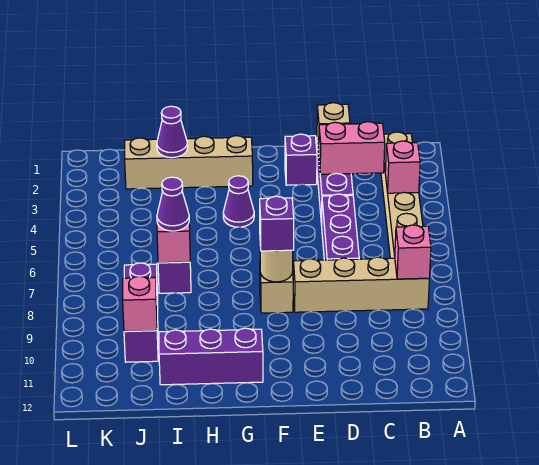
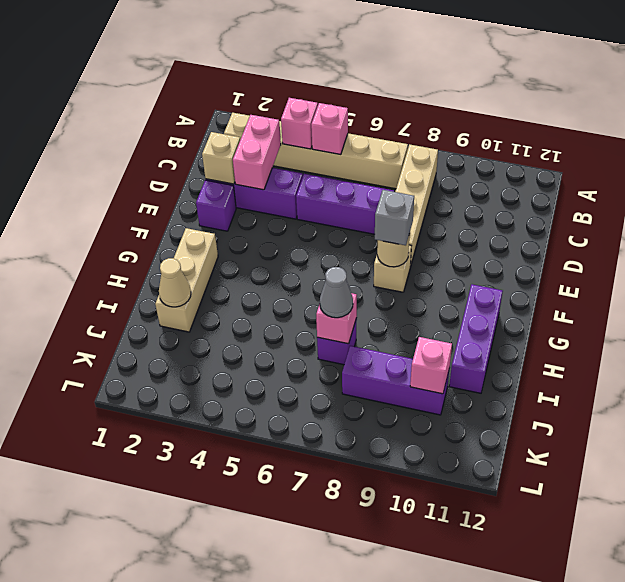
pink brick B8 level 2 -> pink brick B5 level 2
purple brick F8 level 3 -> grey brick F8 level 3
tan brick G2:J2 level 1 -> tan brick G2:I2 level 1
purple cone G4 level 1 -> none
purple cone I2 level 2 -> tan cone I2 level 2
purple cone I7 level 3 -> grey cone I7 level 3

